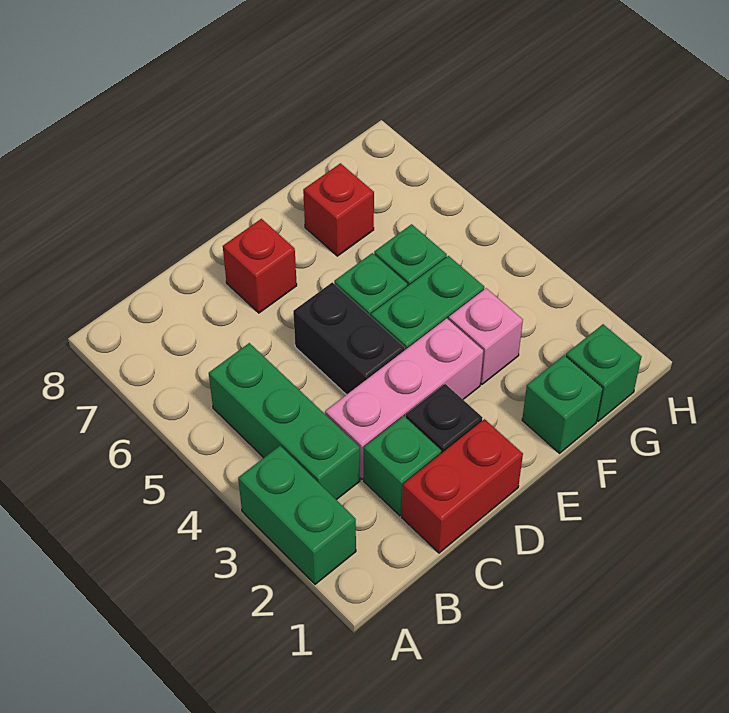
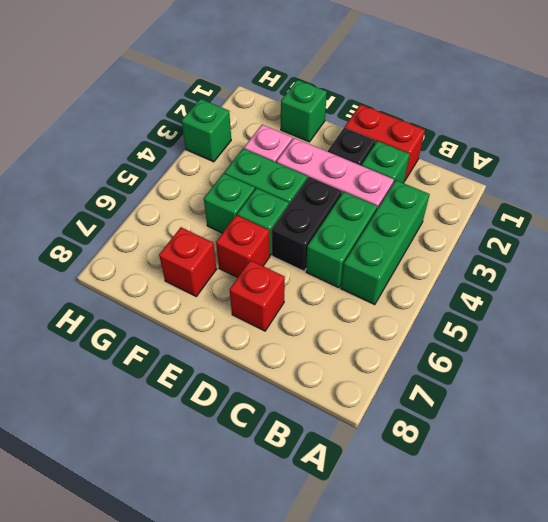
green brick A2:A3 level 1 -> green brick C4:C5 level 1
none -> red brick E6 level 1
green brick G1 level 1 -> green brick H3 level 1

